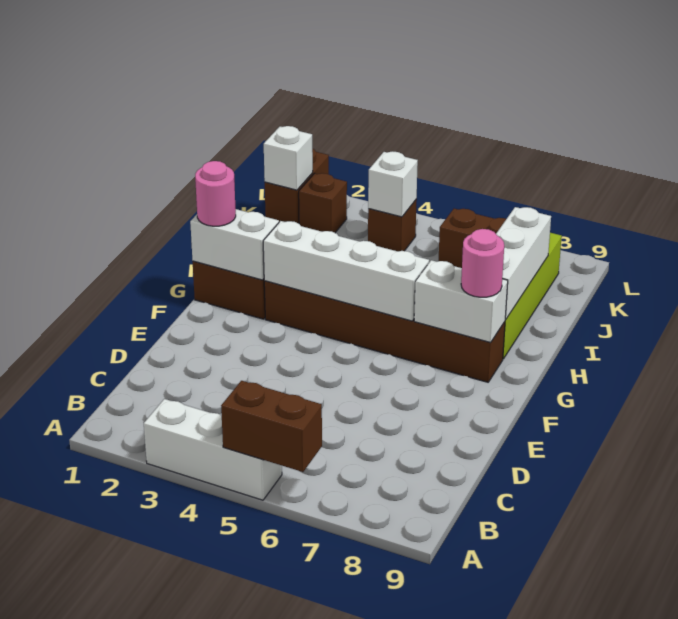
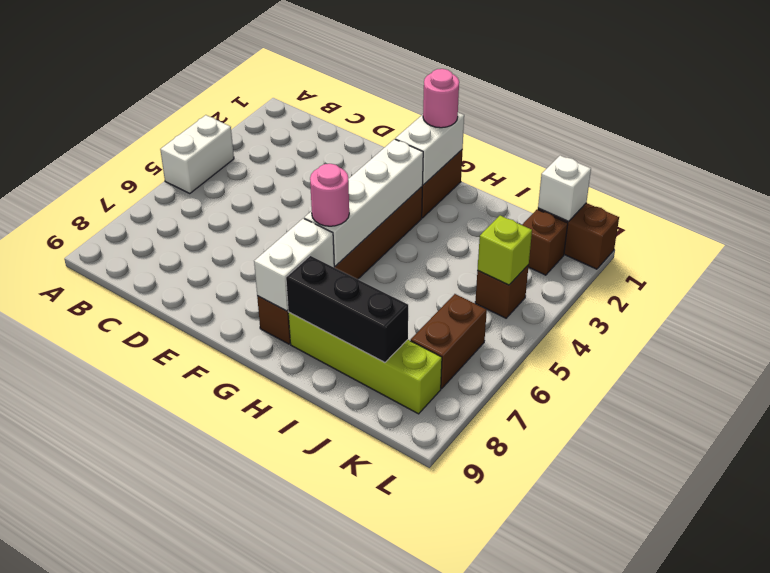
white brick A3:A5 level 1 -> white brick A4:A5 level 1
brown brick A5:A6 level 2 -> none
pink round brick G8 level 3 -> pink round brick G6 level 3
white brick H8:J8 level 2 -> black brick H8:J8 level 2
white brick K4 level 2 -> lime brick K4 level 2

